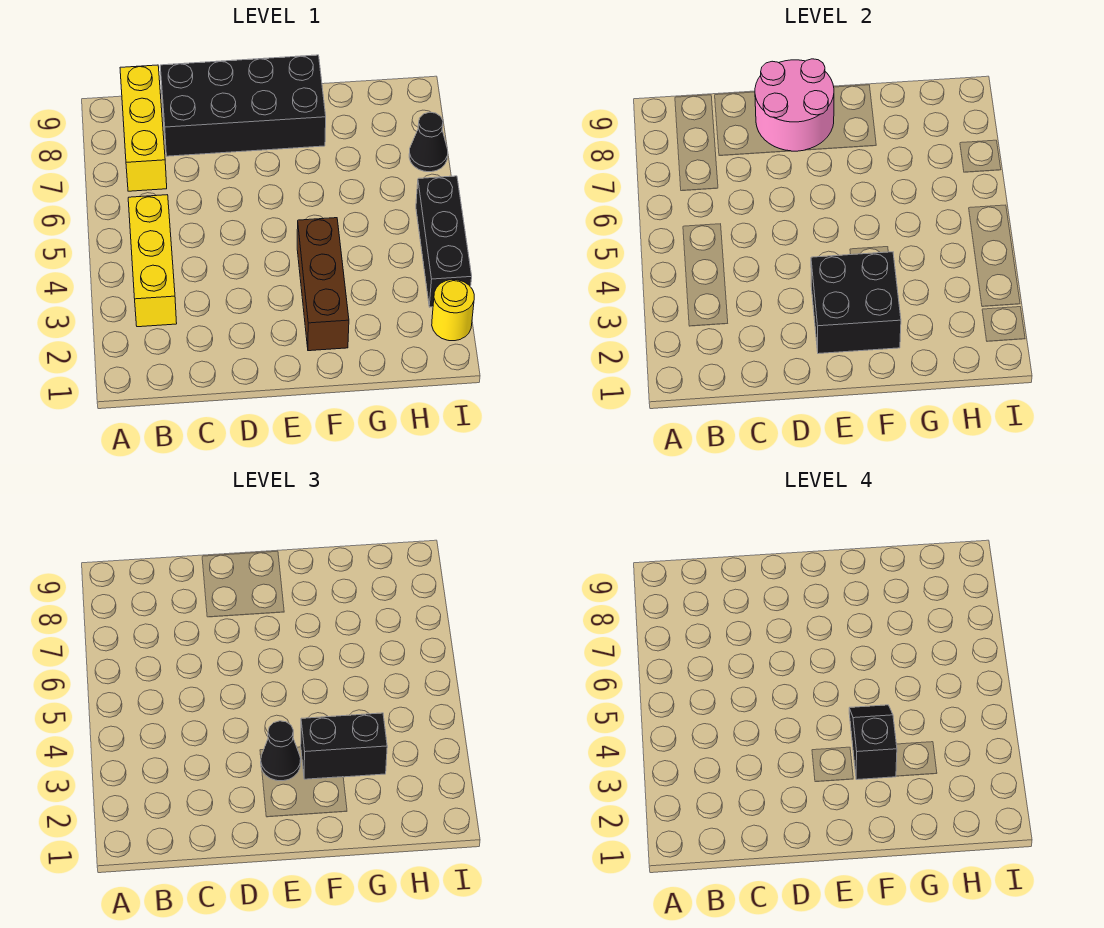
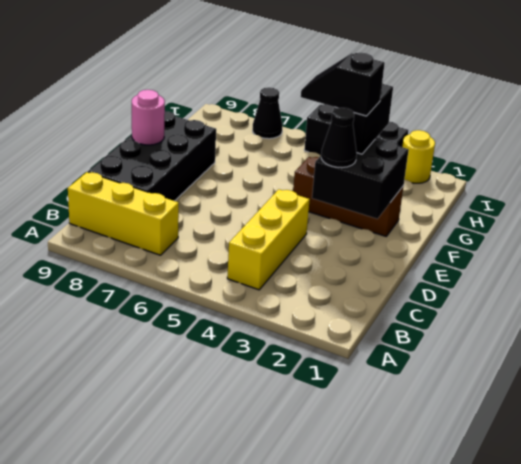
yellow brick B3:B5 level 1 -> yellow brick B4:D4 level 1
pink round brick D8:E9 level 2 -> pink round brick E9 level 2

